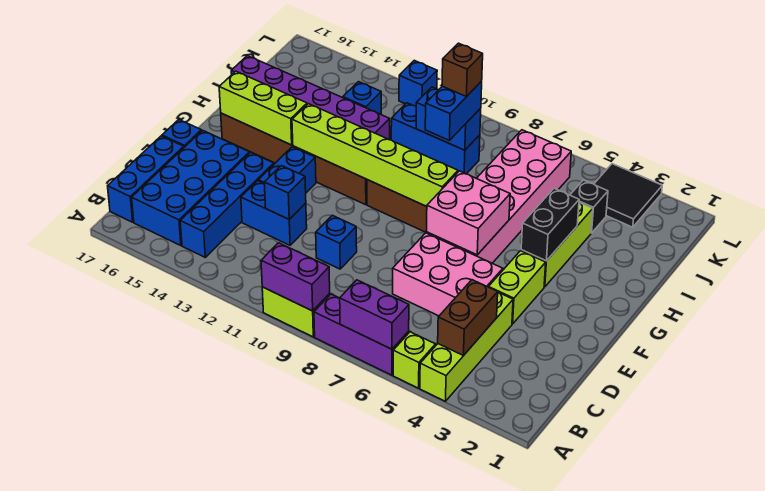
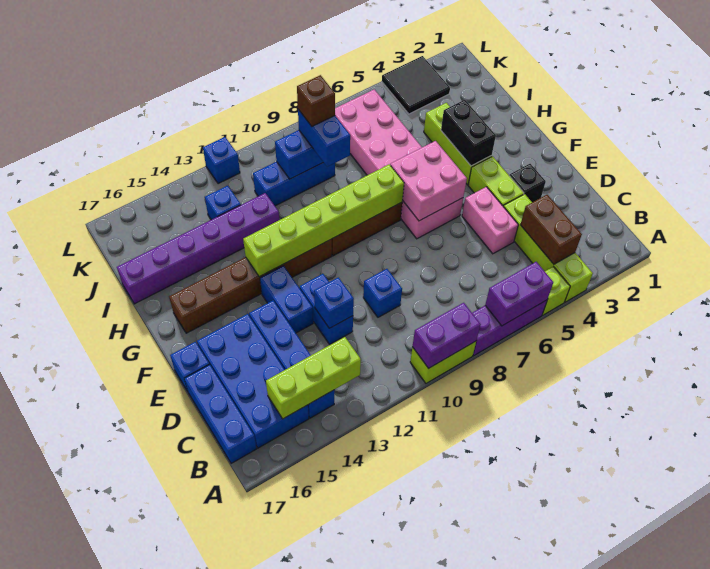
pink brick D5:E7 level 1 -> pink brick D5:E5 level 1
blue brick D12:D13 level 1 -> blue brick D12:E12 level 1
lime brick G14:G16 level 2 -> lime brick B13:B15 level 2
black brick J4 level 1 -> black brick E3 level 1

